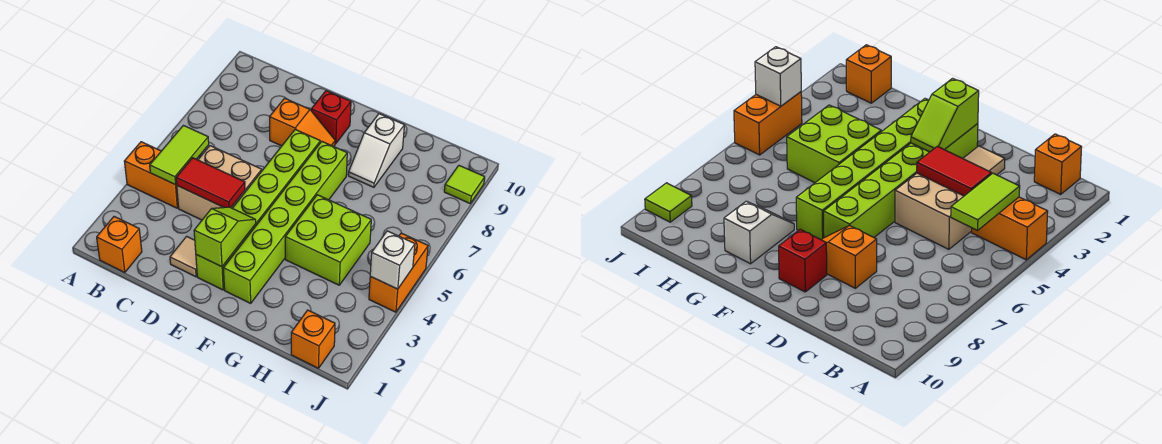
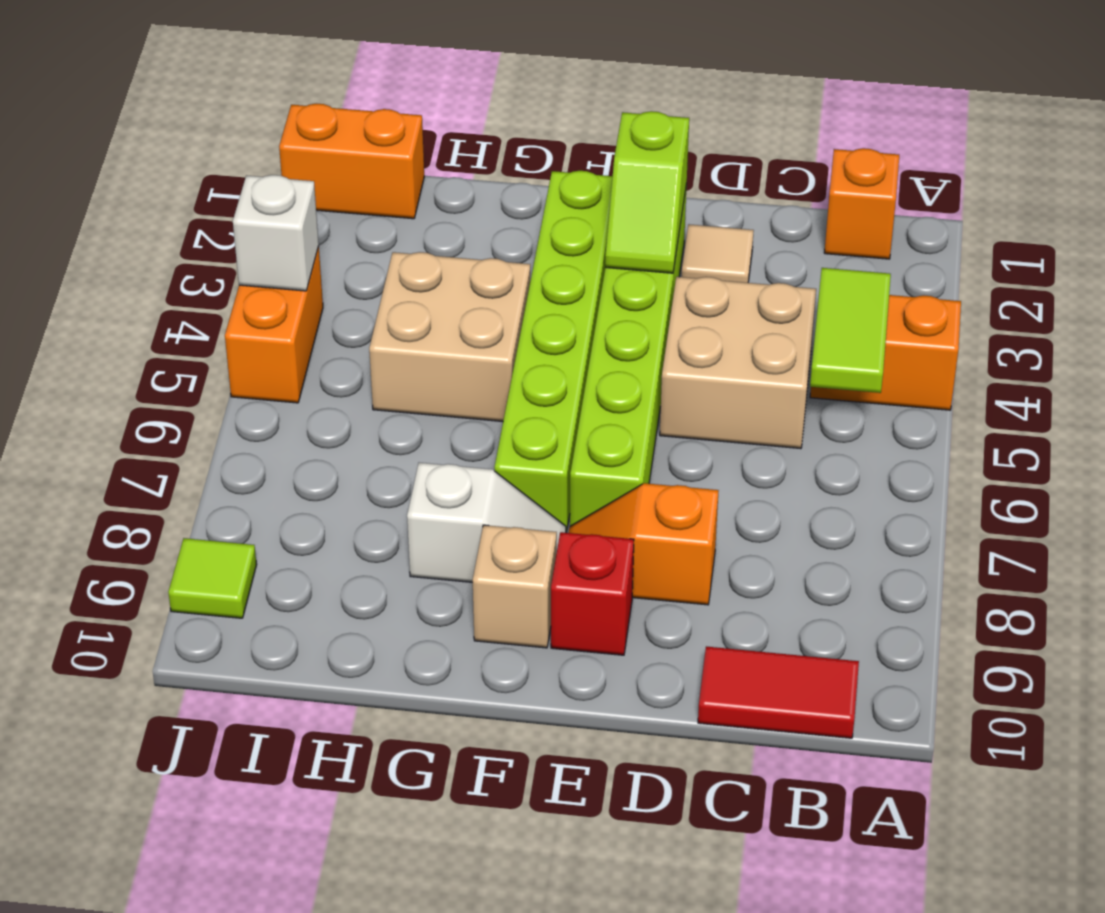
red tile C4:D4 level 2 -> red tile B10:C10 level 1
none -> tan brick F9 level 1
lime brick G4:H5 level 1 -> tan brick G4:H5 level 1
white slope G8:G9 level 1 top 9 -> white slope F8:G8 level 1 top G
orange brick I1 level 1 -> orange brick I1:J1 level 1

